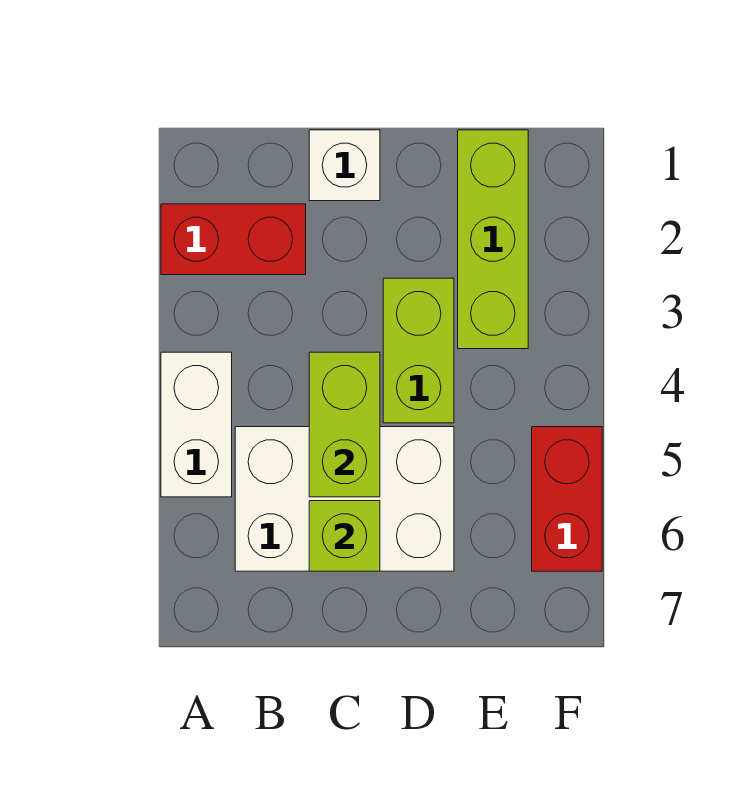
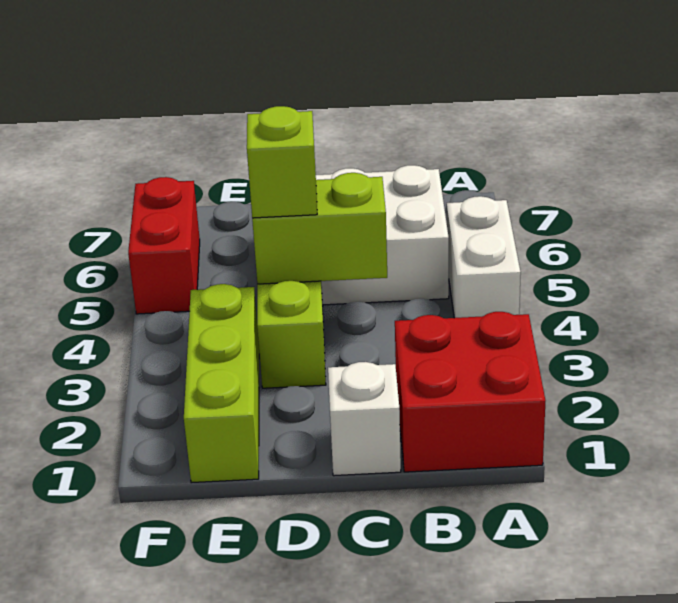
red brick A2:B2 level 1 -> red brick A1:B2 level 1
lime brick C4:C5 level 2 -> lime brick C4:D4 level 2
lime brick C6 level 2 -> lime brick D4 level 3

